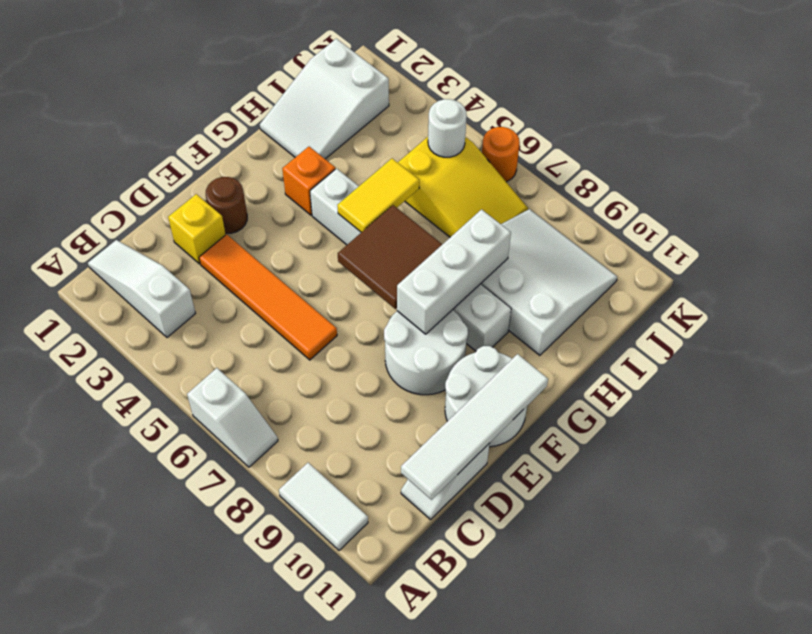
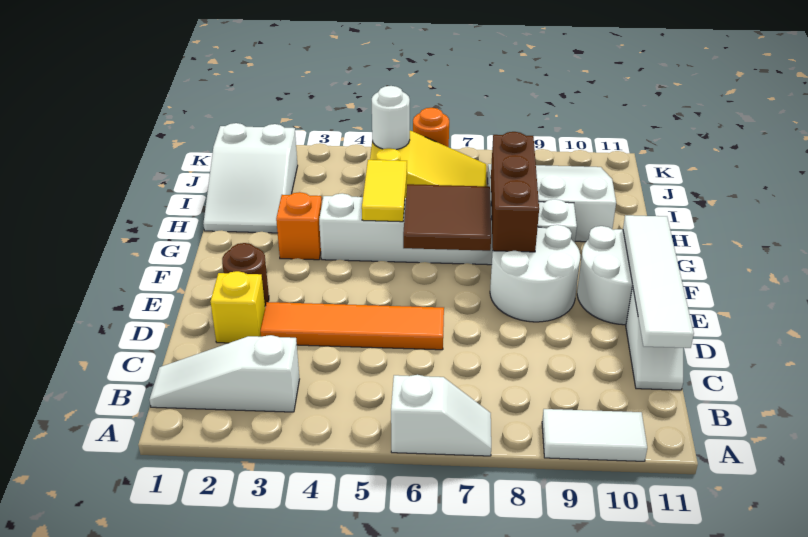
white brick F8:H8 level 2 -> brown brick F8:H8 level 2

